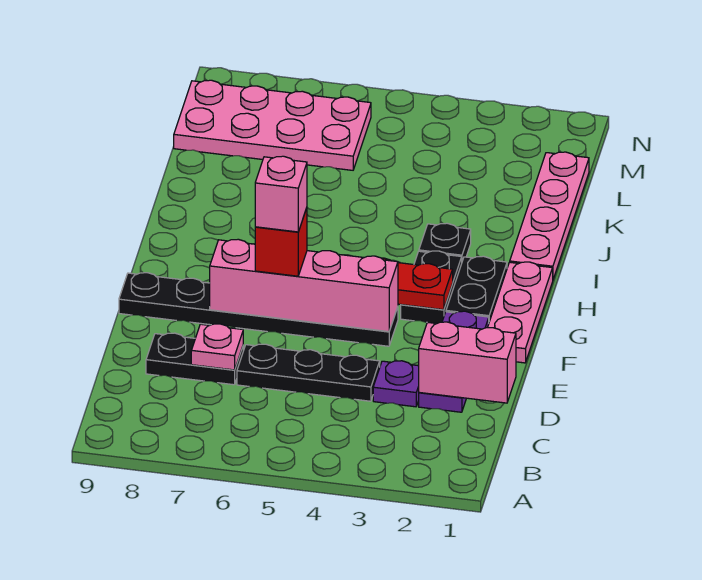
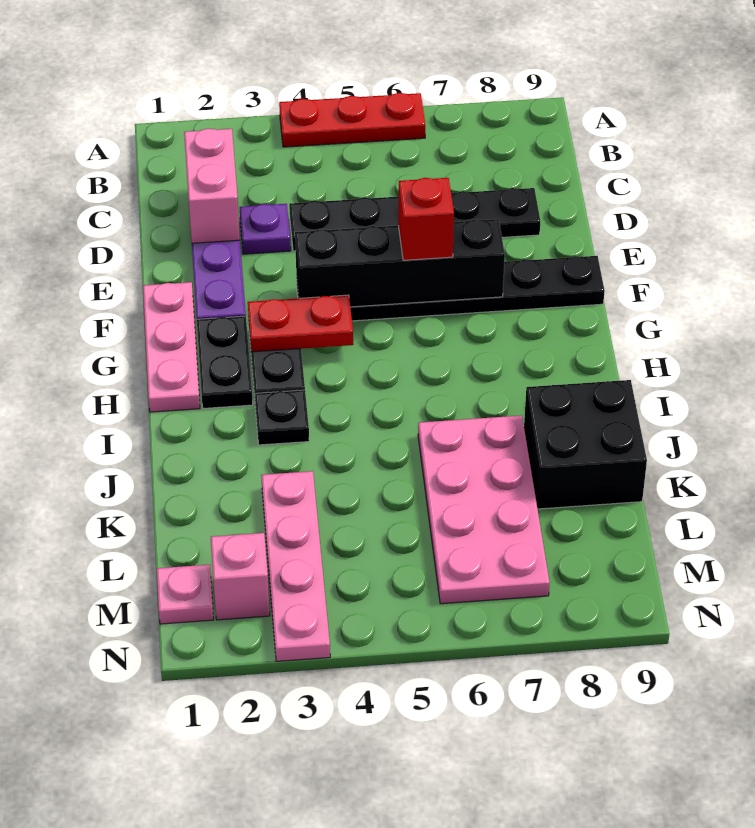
none -> red plate A4:A6 level 1
pink brick D1:D2 level 2 -> pink brick C2:D2 level 2
pink plate D7 level 2 -> pink plate M1 level 1
pink brick F4:F7 level 2 -> black brick F4:F7 level 2
pink brick F6 level 4 -> pink brick M2 level 1
pink plate I1:L1 level 1 -> pink plate K3:N3 level 1
none -> black brick J8:K9 level 1
pink plate L6:M9 level 1 -> pink plate J6:M7 level 1

